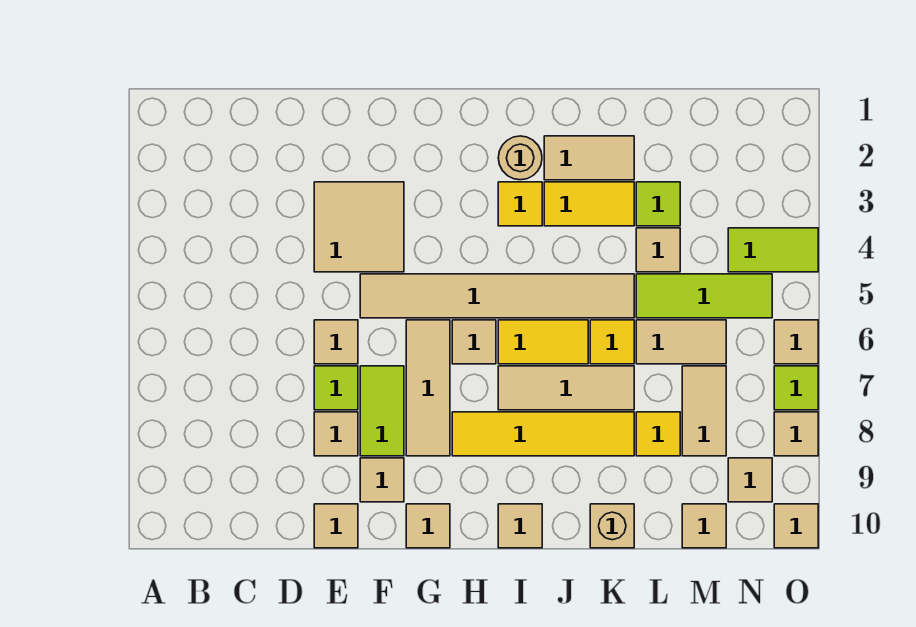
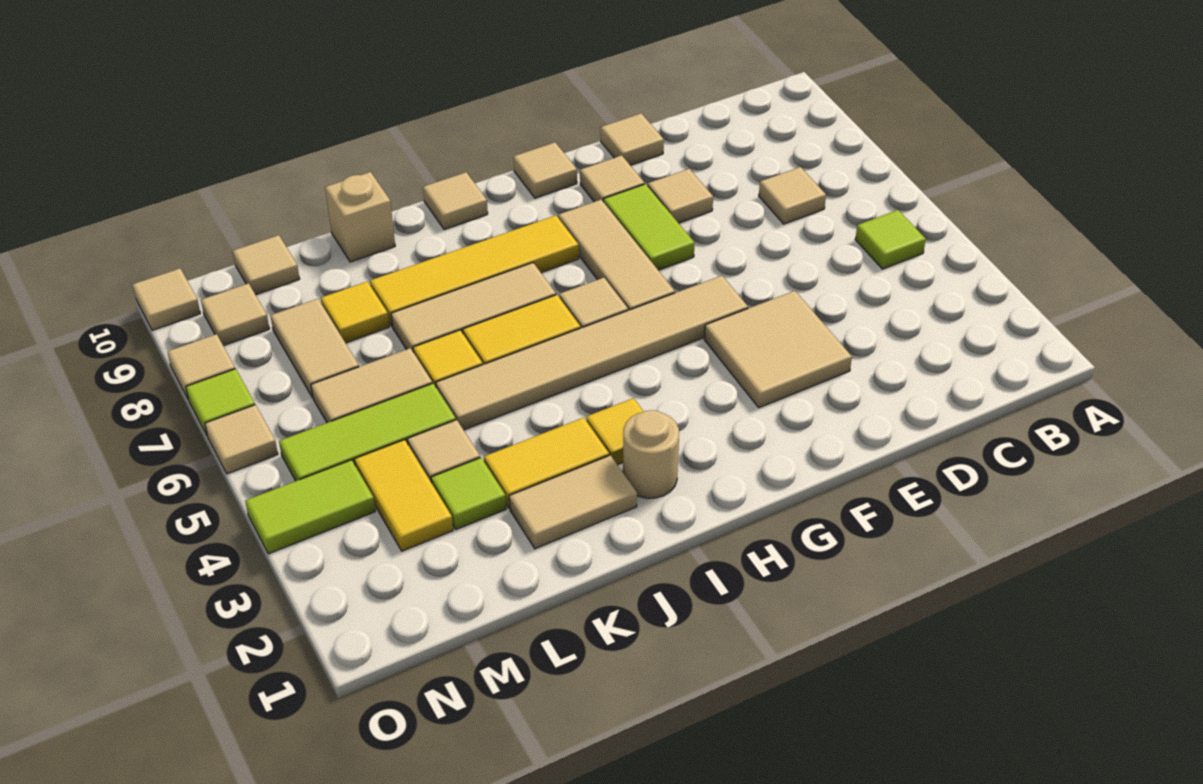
tan tile E6 level 1 -> tan tile C7 level 1
lime tile E7 level 1 -> lime tile B5 level 1
none -> yellow tile M3:M4 level 1

